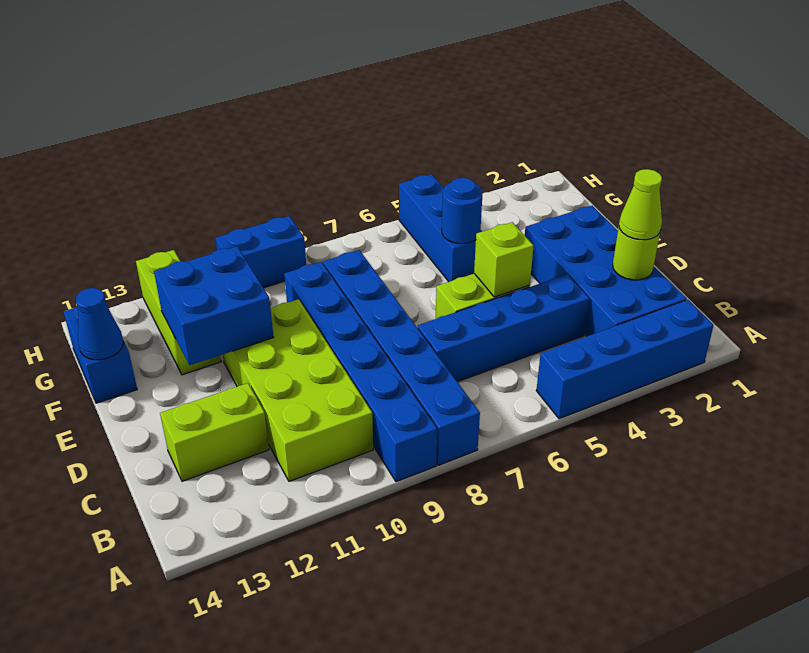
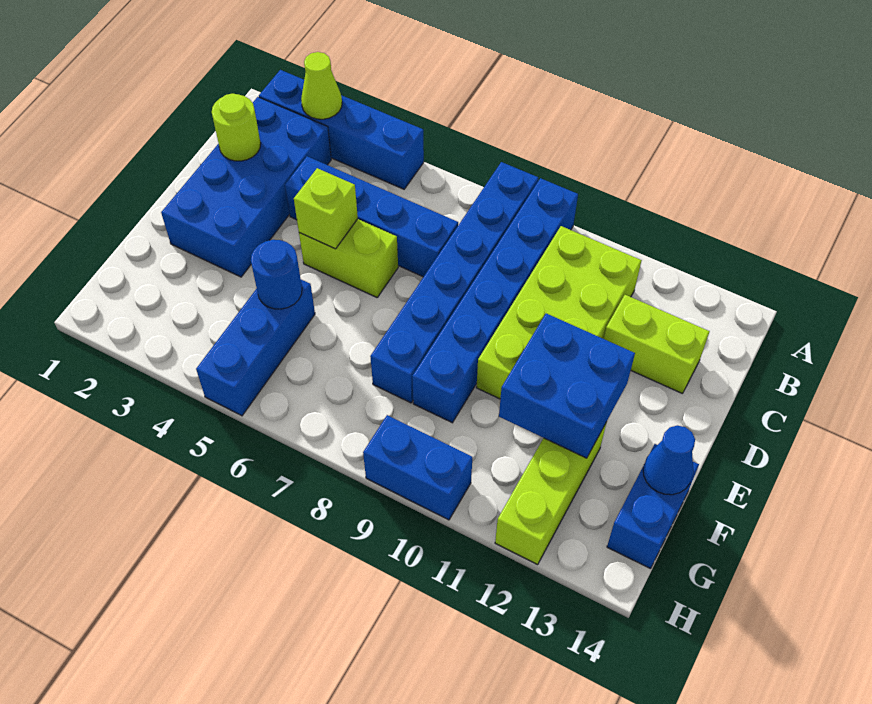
lime cone C2 level 3 -> lime cone A3 level 2

